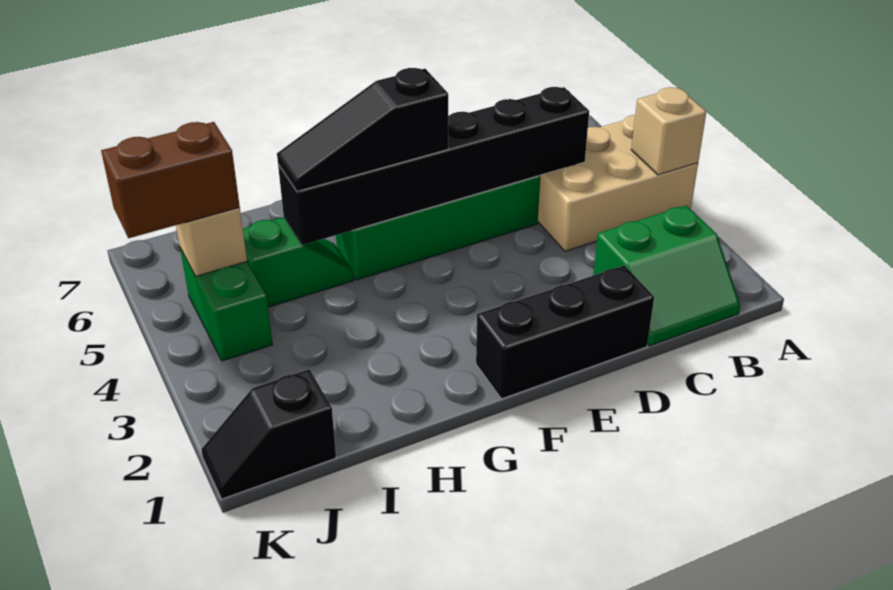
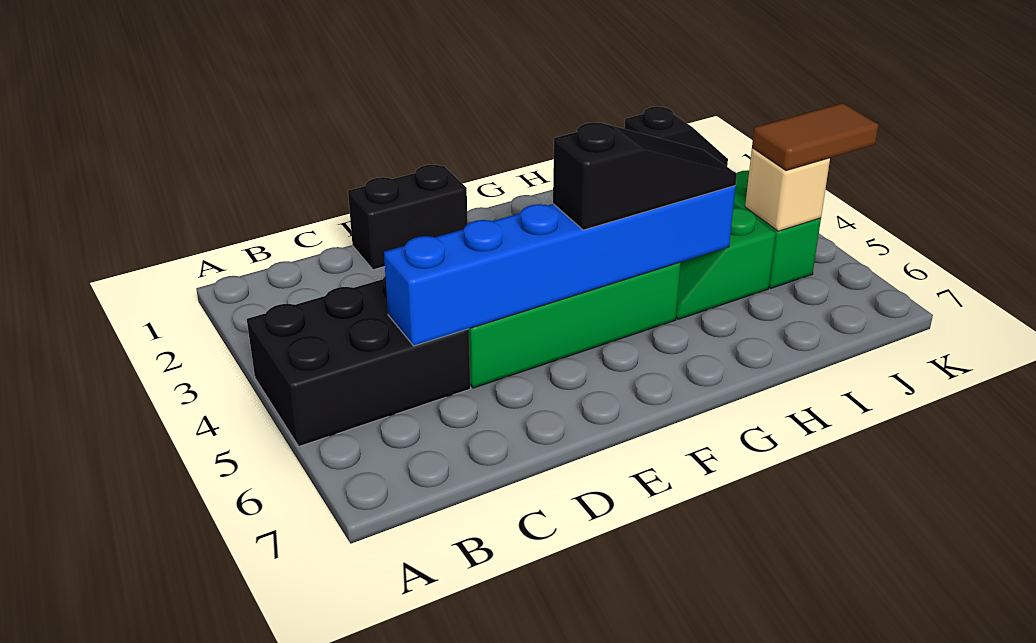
tan brick A4:C5 level 1 -> black brick A4:C5 level 1
tan brick A4 level 2 -> none
green slope B1:C2 level 1 top 2 -> none
black brick C5:H5 level 2 -> blue brick C5:H5 level 2
black brick D1:F1 level 1 -> black brick D1:E1 level 1
brown brick J5:K5 level 3 -> brown tile J5:K5 level 3

